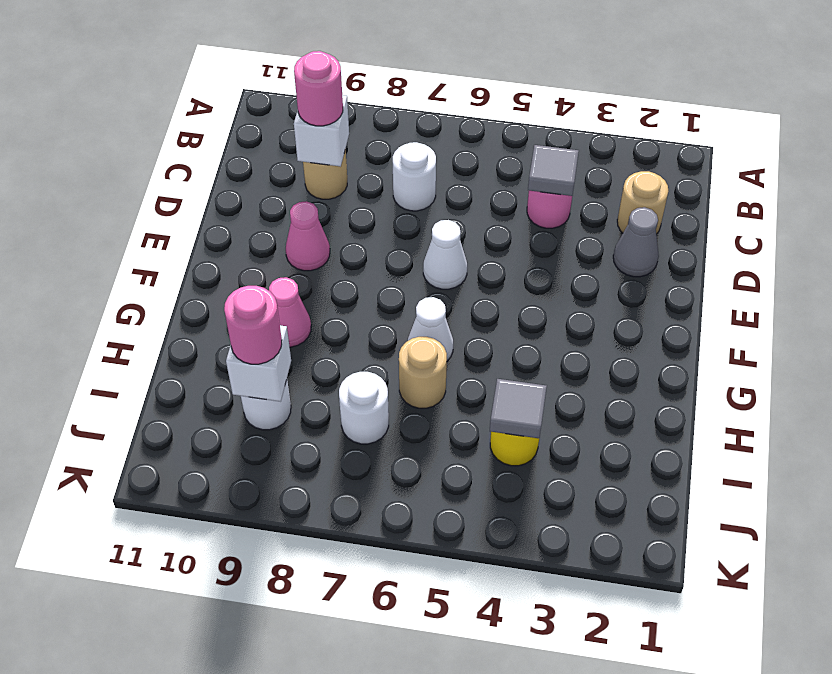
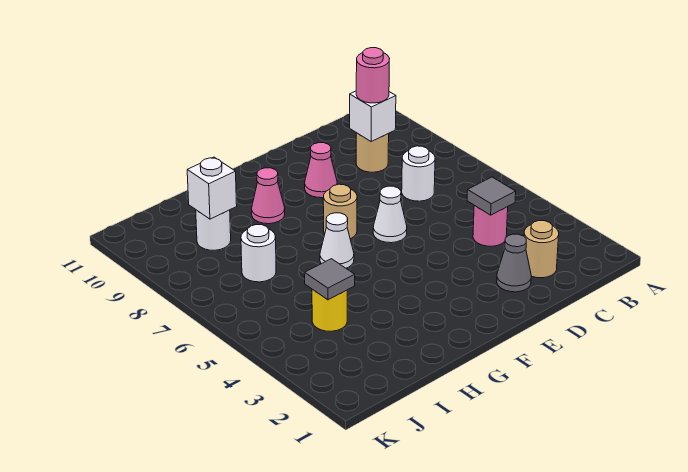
tan round brick H6 level 1 -> tan round brick F7 level 1
pink round brick I9 level 3 -> none

